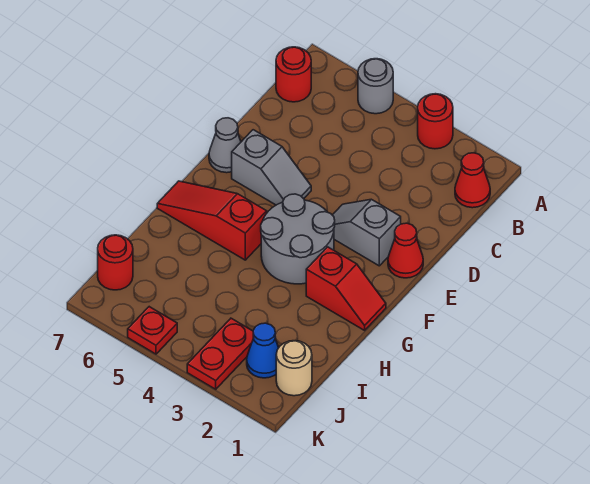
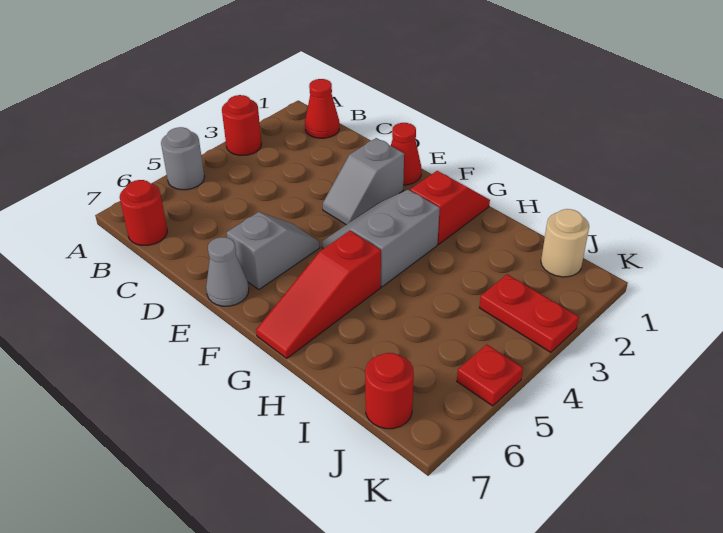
grey round brick F3:G4 level 1 -> grey slope F3:G4 level 1 top G
blue cone J2 level 1 -> none

